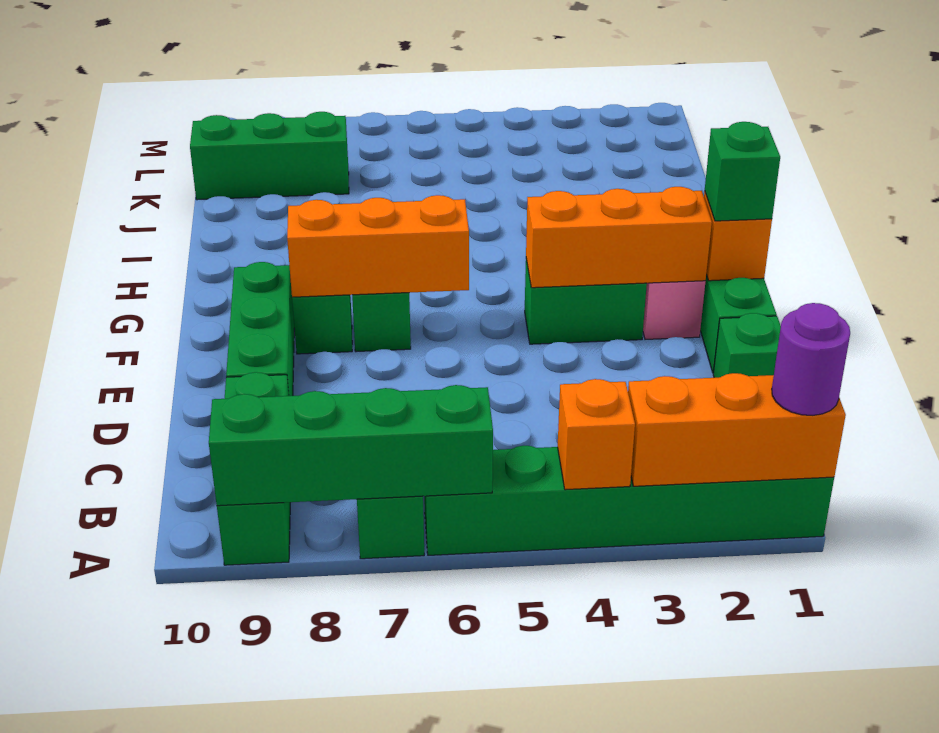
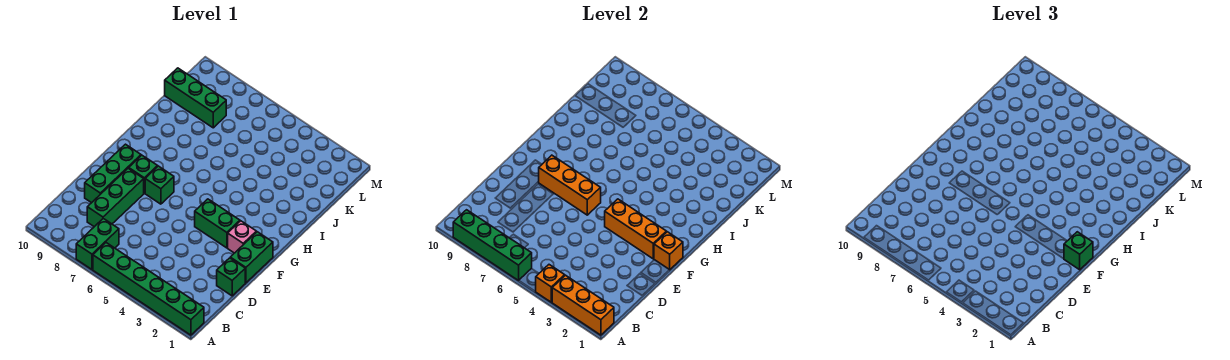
purple round brick A1 level 3 -> none
green brick A9:C9 level 1 -> green brick C8:E8 level 1

